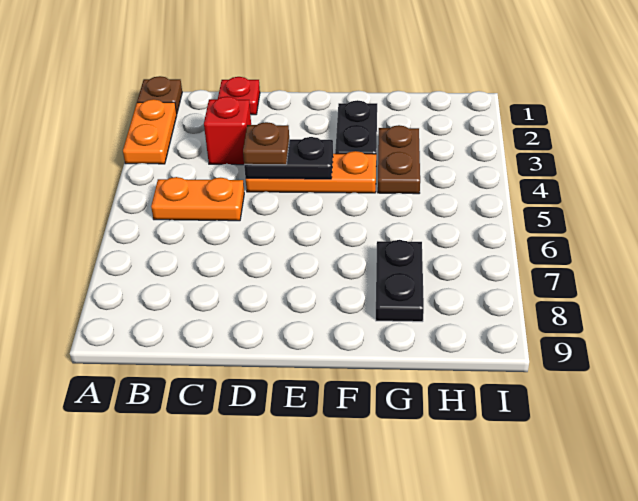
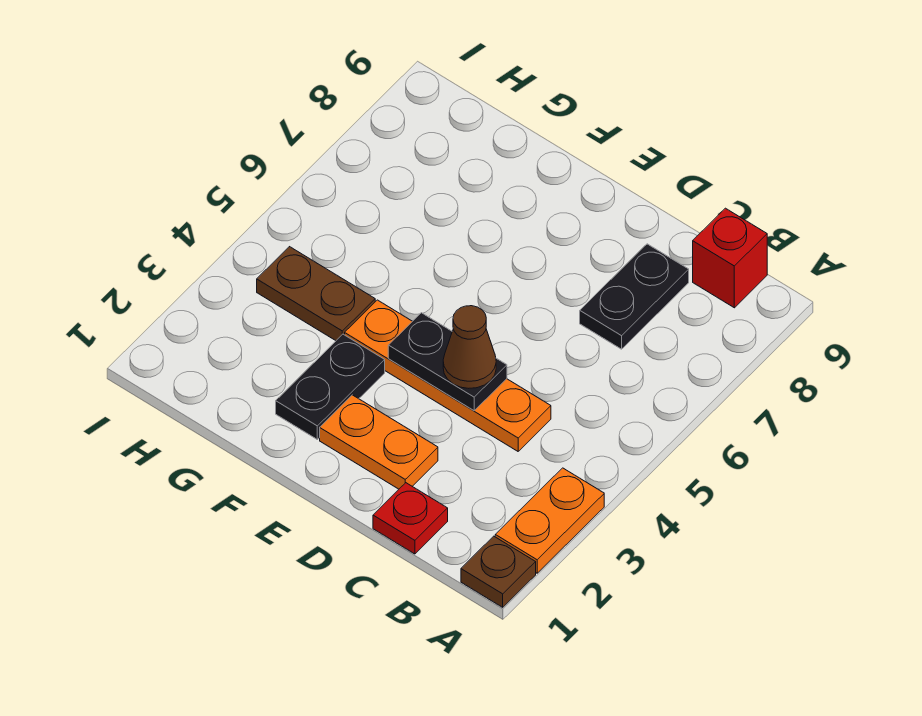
orange plate B5:C5 level 1 -> orange plate D2:E2 level 1
red brick C3 level 1 -> red brick B9 level 1
orange plate D4:F4 level 1 -> orange plate C4:F4 level 1
brown plate D4 level 3 -> brown cone D4 level 3
brown plate G3:G4 level 1 -> brown plate G4:H4 level 1
black plate G7:G8 level 1 -> black plate C7:C8 level 1

